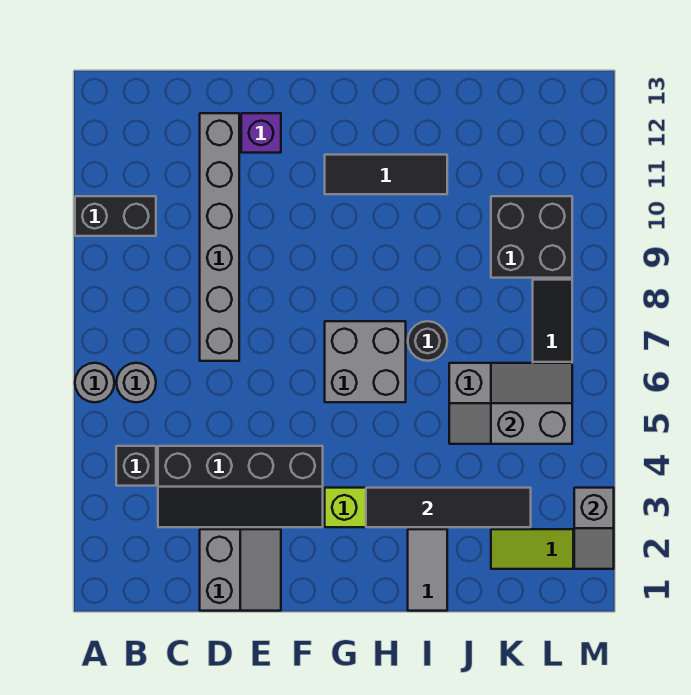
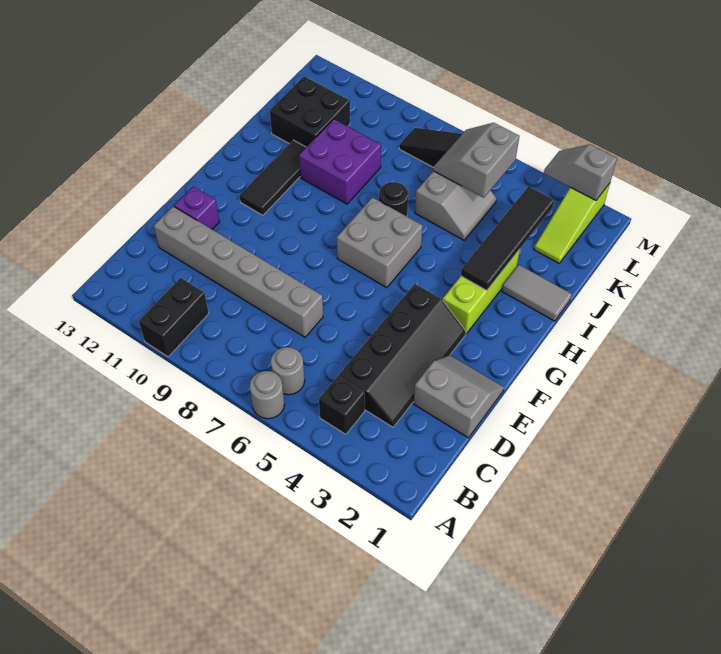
none -> purple brick I9:J10 level 1
black brick K9:L10 level 1 -> black brick J11:K12 level 1
grey slope M2:M3 level 2 top 3 -> grey slope M2:M3 level 2 top 2

